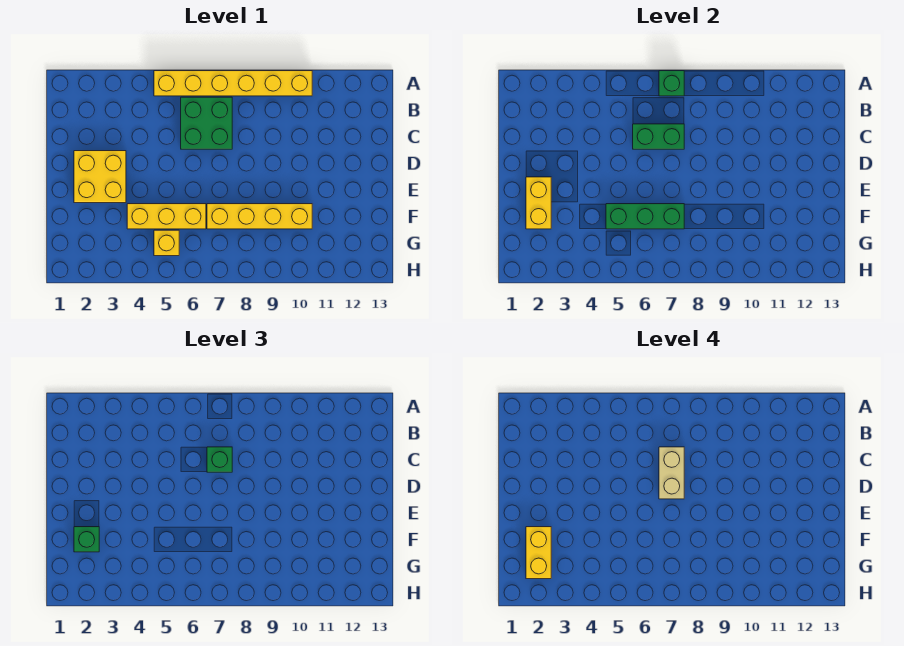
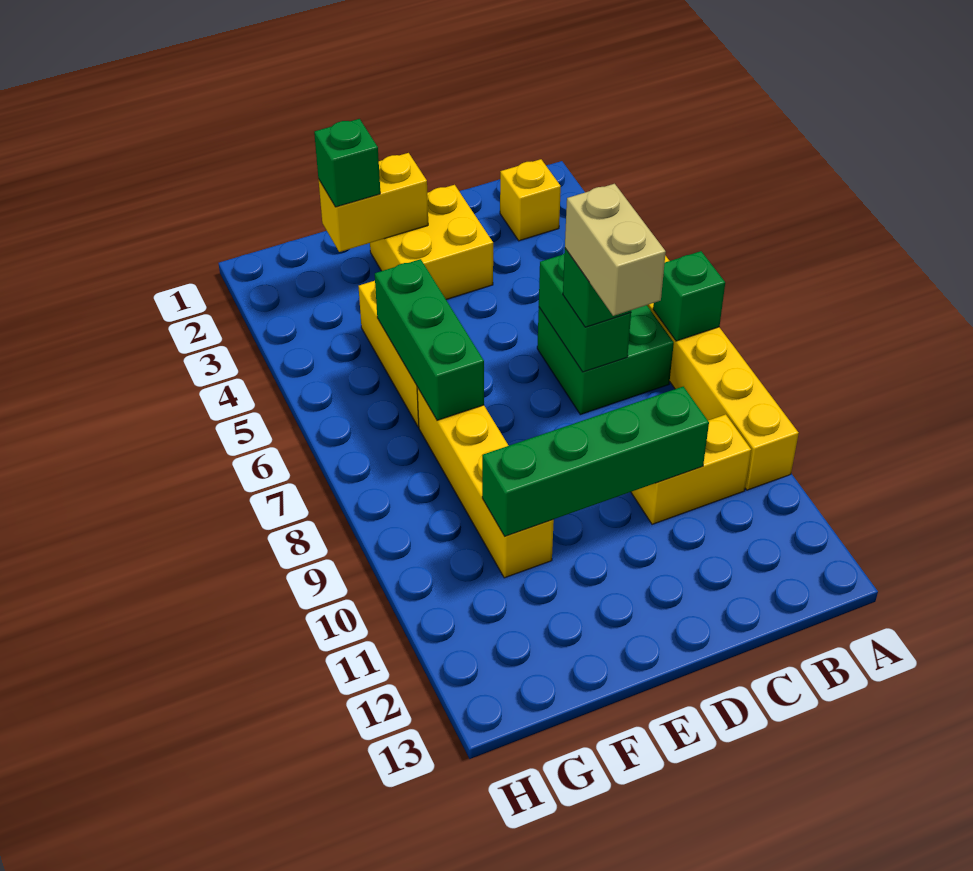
tan brick C7:D7 level 4 -> tan brick C7:C8 level 4
none -> green brick C10:F10 level 2
yellow brick F2:G2 level 4 -> yellow brick B10:C10 level 1
yellow brick G5 level 1 -> yellow brick B2 level 1

